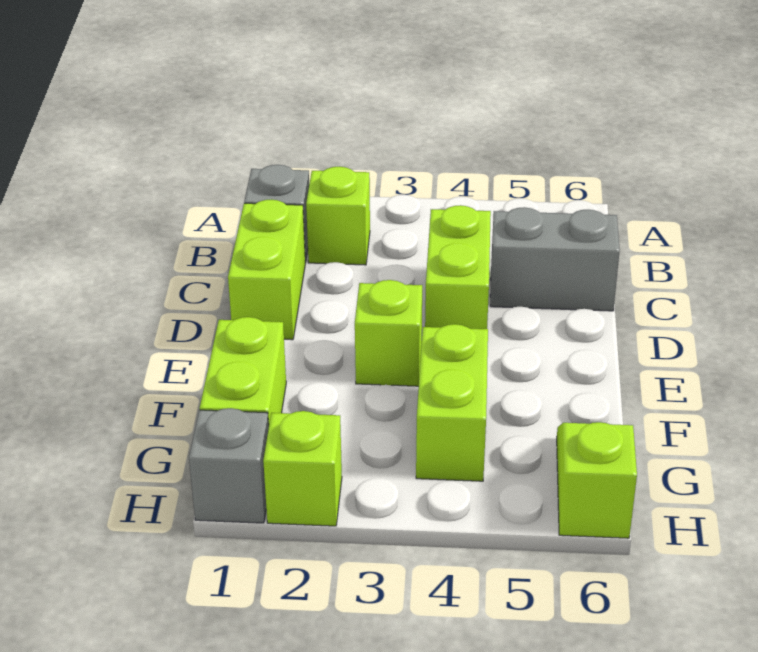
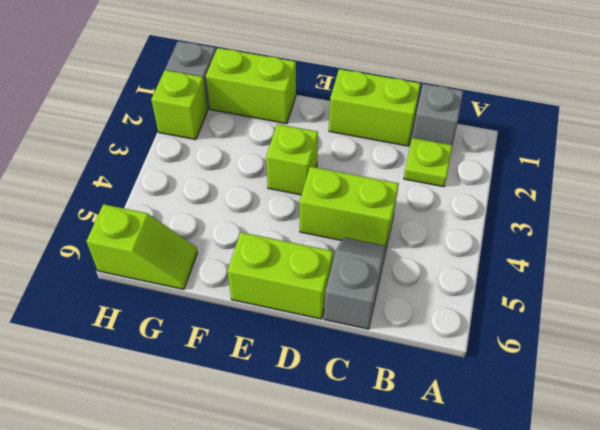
lime brick B2 level 1 -> lime plate B2 level 1
grey brick C5:C6 level 1 -> grey slope C5:C6 level 1 top 6
lime brick F4:G4 level 1 -> lime brick D6:E6 level 1

